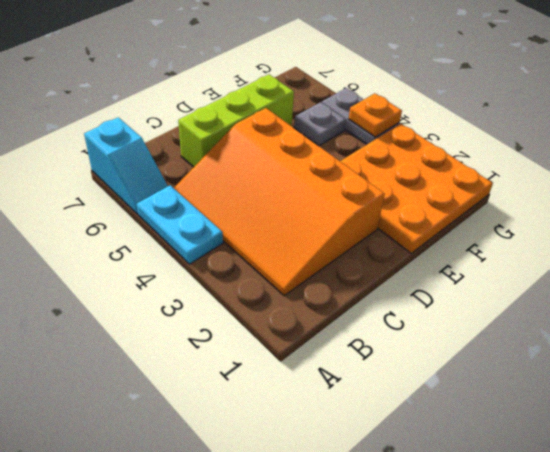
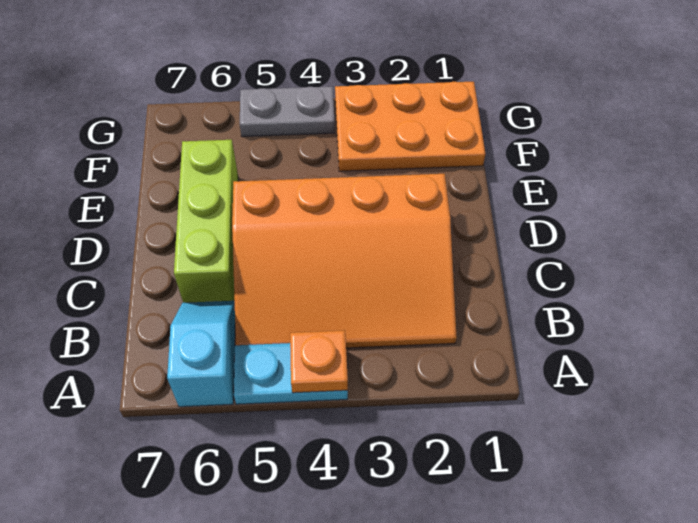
cyan slope A6:A7 level 1 top 7 -> cyan slope A6:B6 level 1 top A
orange plate E1:G3 level 1 -> orange plate F1:G3 level 1
grey plate F5 level 1 -> none
orange plate G4 level 2 -> orange plate A4 level 2

